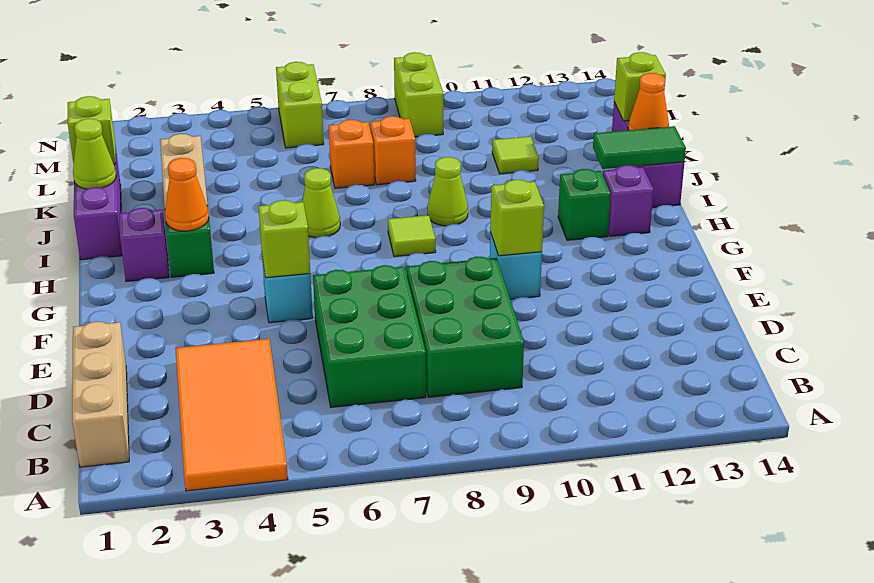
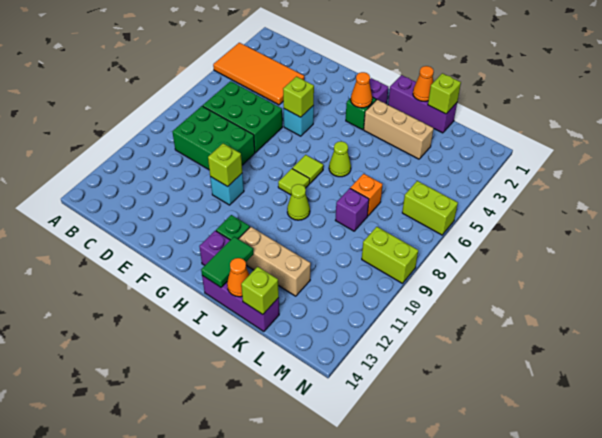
tan brick B1:D1 level 1 -> tan brick I12:K12 level 1
lime cone J1 level 2 -> orange cone J1 level 2
orange brick K8 level 1 -> purple brick K8 level 1
lime tile K11 level 1 -> lime tile H7 level 1

